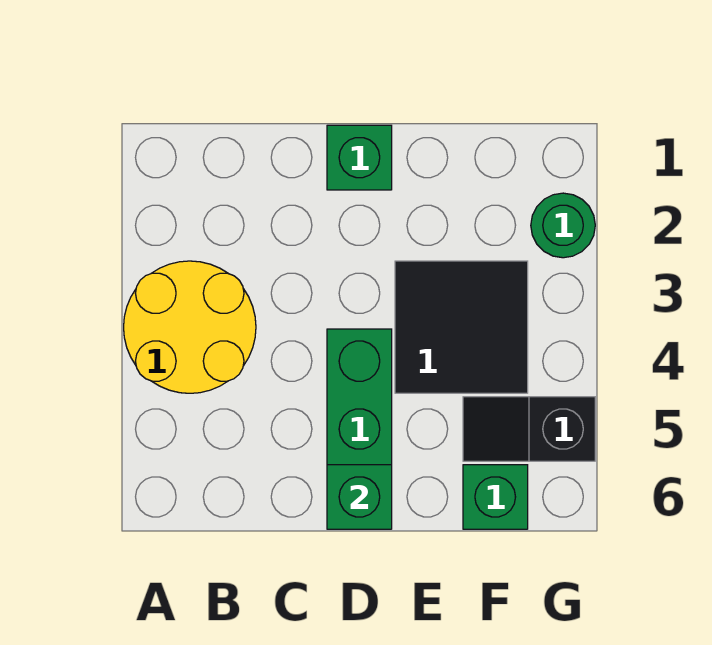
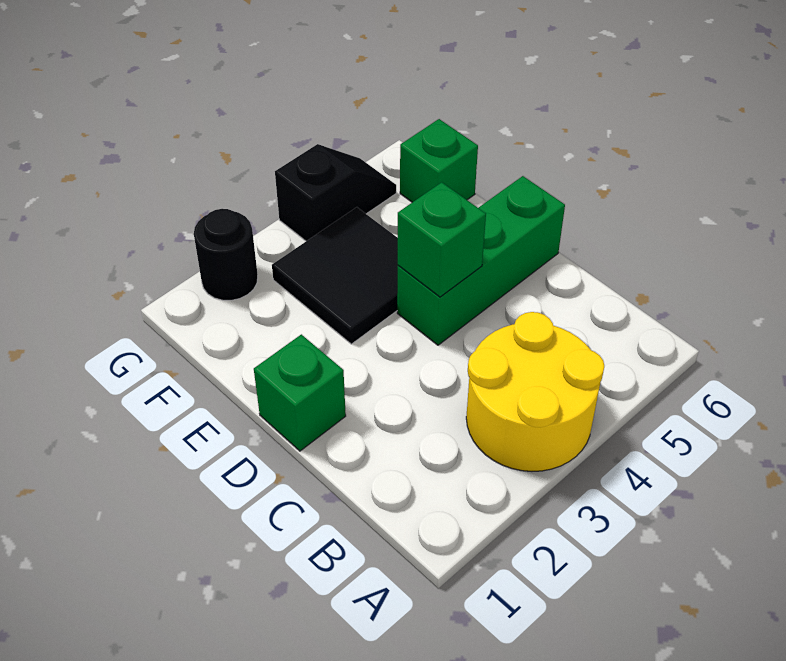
green brick D6 level 2 -> green brick D4 level 2
black slope F5:G5 level 1 top G -> black slope G4:G5 level 1 top 4
green round brick G2 level 1 -> black round brick G2 level 1

